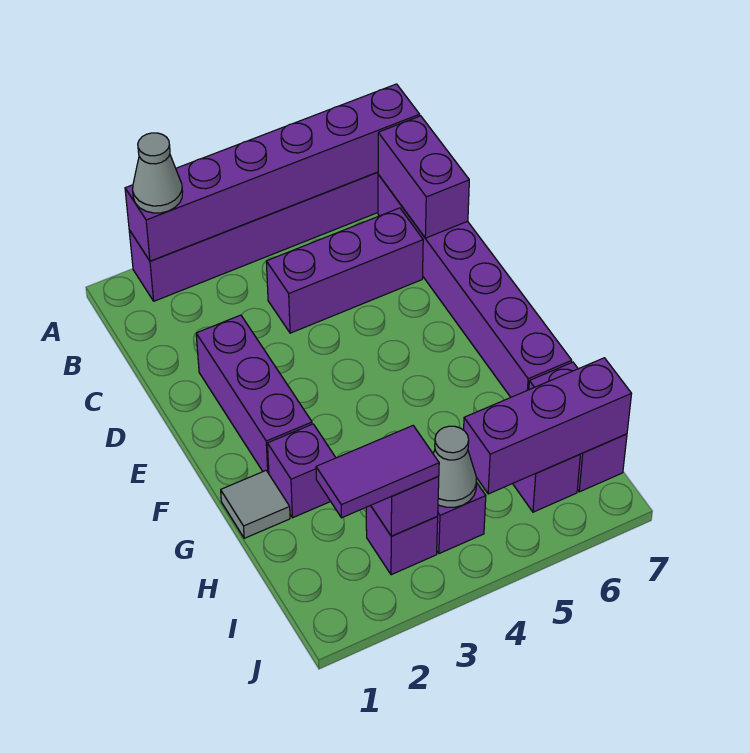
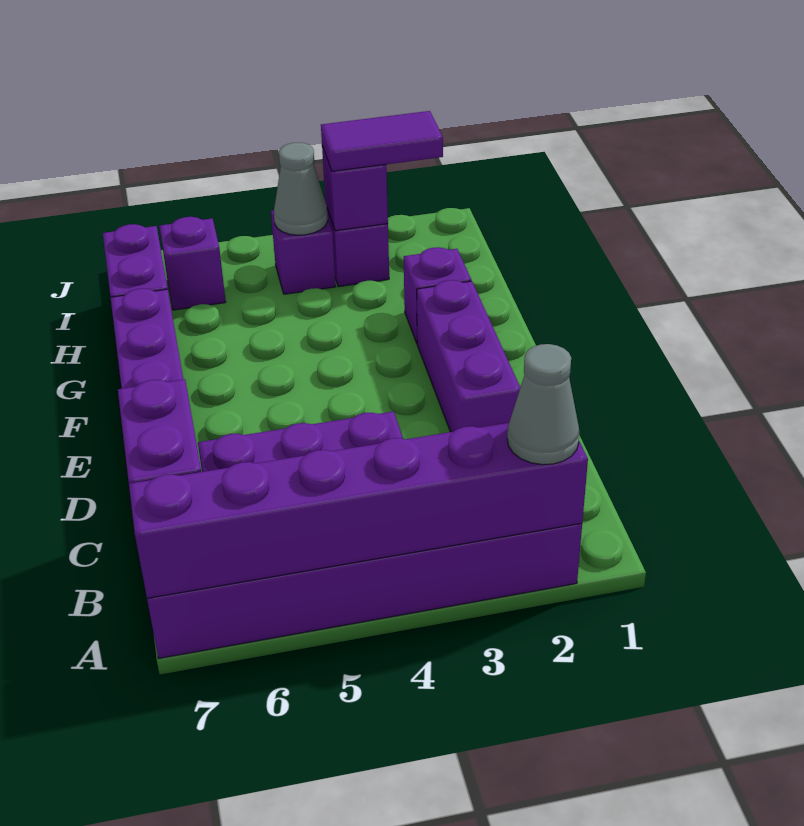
grey tile G1 level 1 -> none
purple brick I5:I7 level 2 -> none

